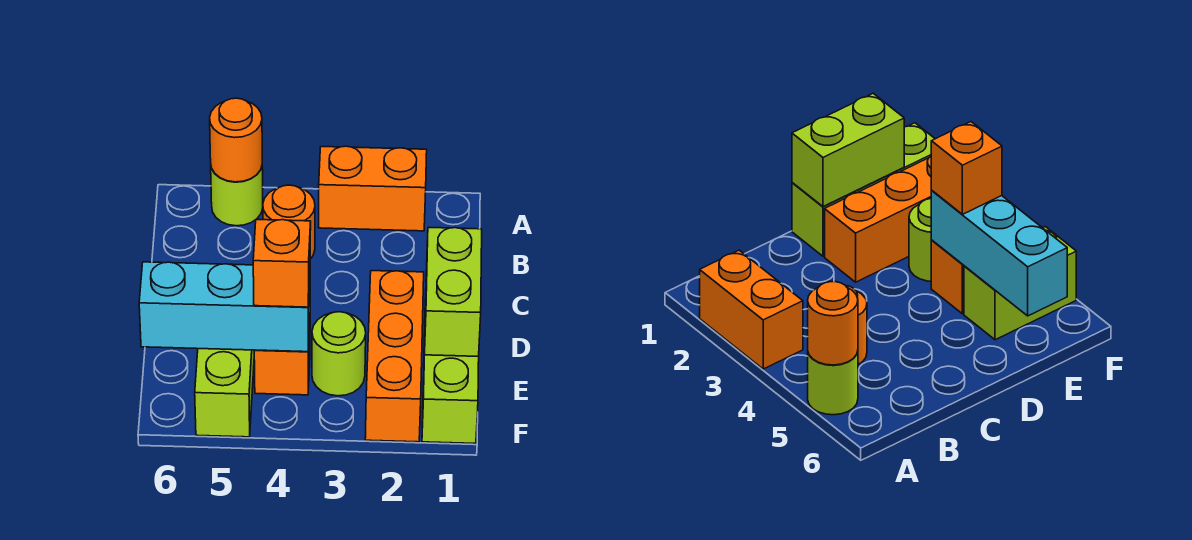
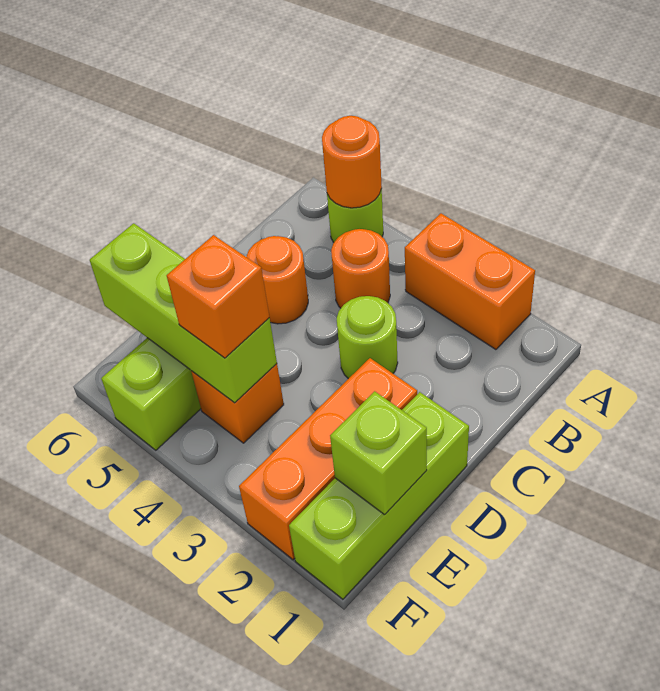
none -> orange round brick C5 level 1
lime brick D1:E1 level 2 -> lime brick E1 level 2
lime round brick E3 level 1 -> lime round brick C3 level 1
cyan brick E4:E6 level 2 -> lime brick E4:E6 level 2

